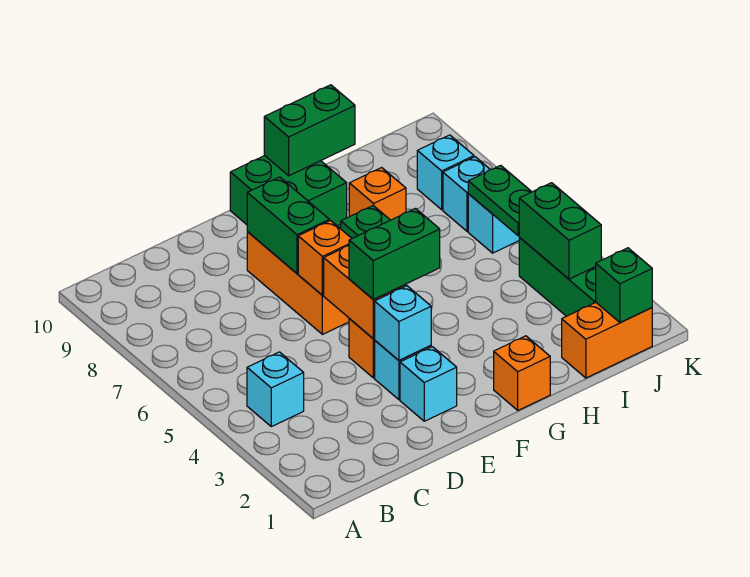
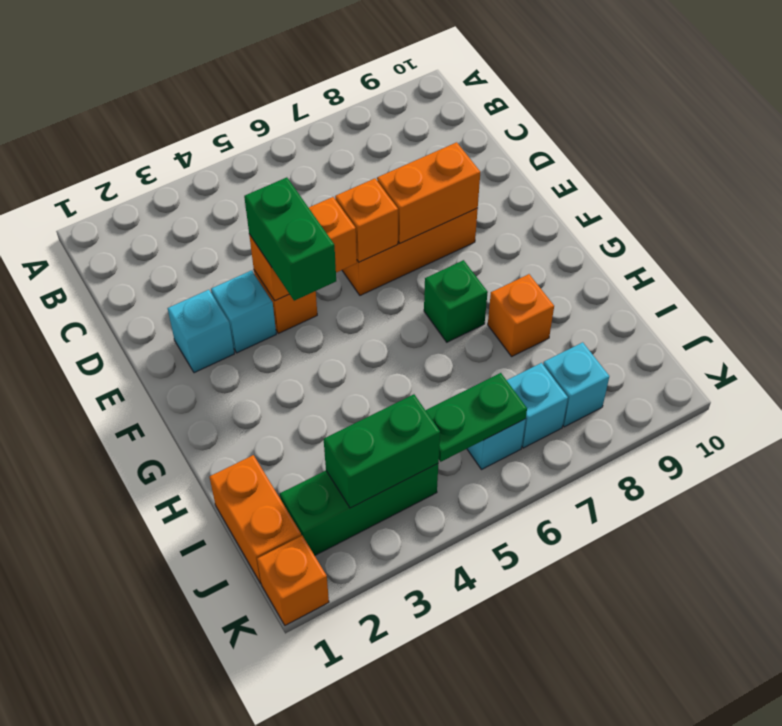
cyan brick B4 level 1 -> none
cyan brick E3 level 2 -> none
green brick E7:E8 level 2 -> orange brick E7:E8 level 2
green brick F9:G10 level 1 -> none
orange brick G1 level 1 -> orange brick K1 level 1
green brick G10:H10 level 2 -> none
green brick J1 level 2 -> none

